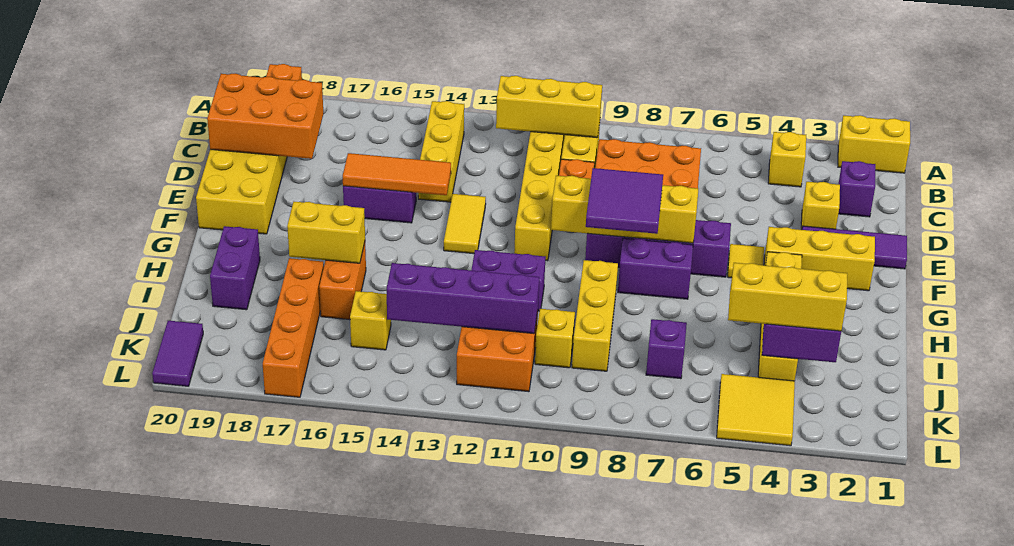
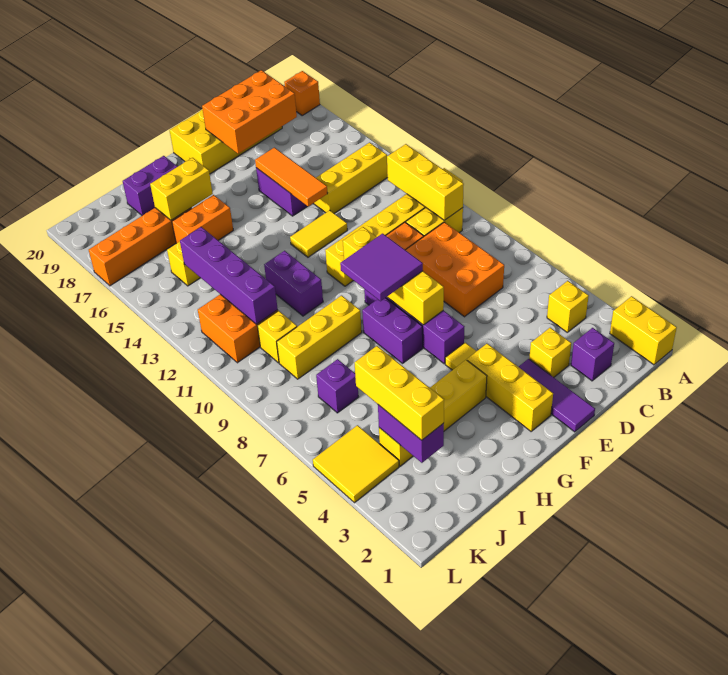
orange brick C18:D20 level 2 -> orange brick C18:E19 level 2
yellow brick H16:H17 level 2 -> yellow brick H17:I17 level 2
purple tile K20:L20 level 1 -> none

